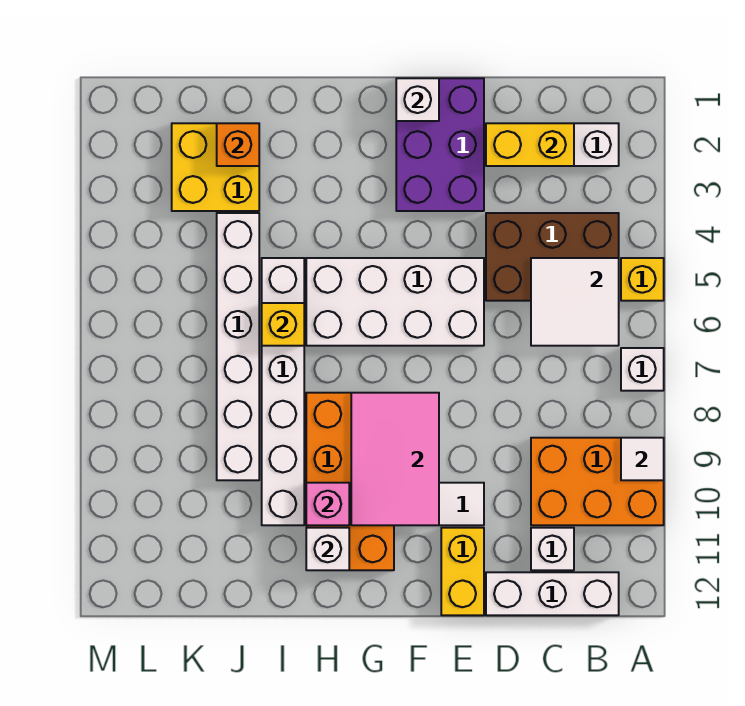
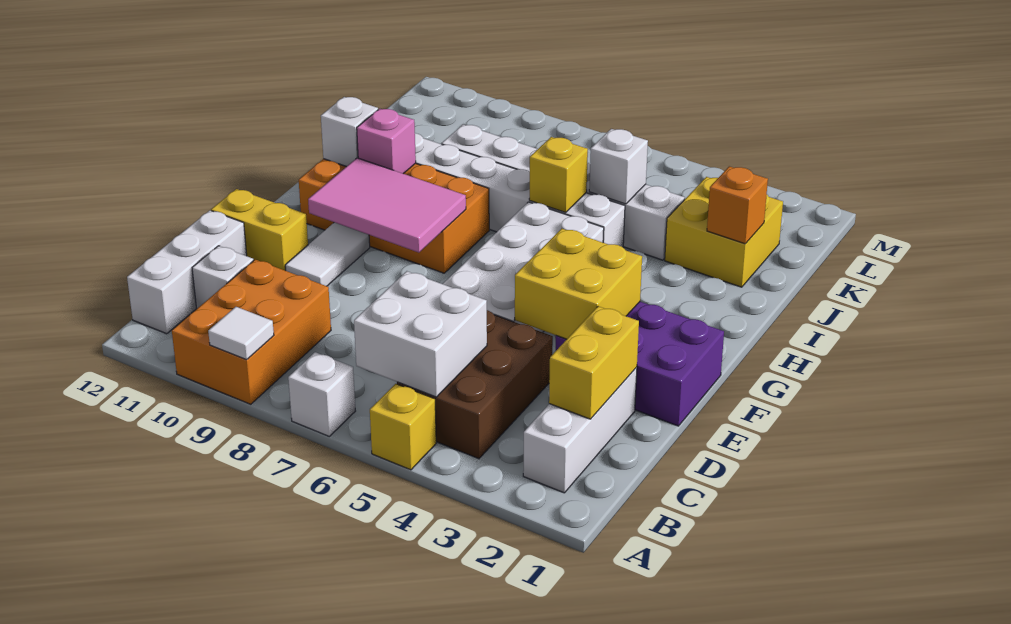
white tile B5:C6 level 2 -> white brick B5:C6 level 2
none -> yellow brick E3:F4 level 2
white brick F1 level 2 -> white brick J5 level 2

